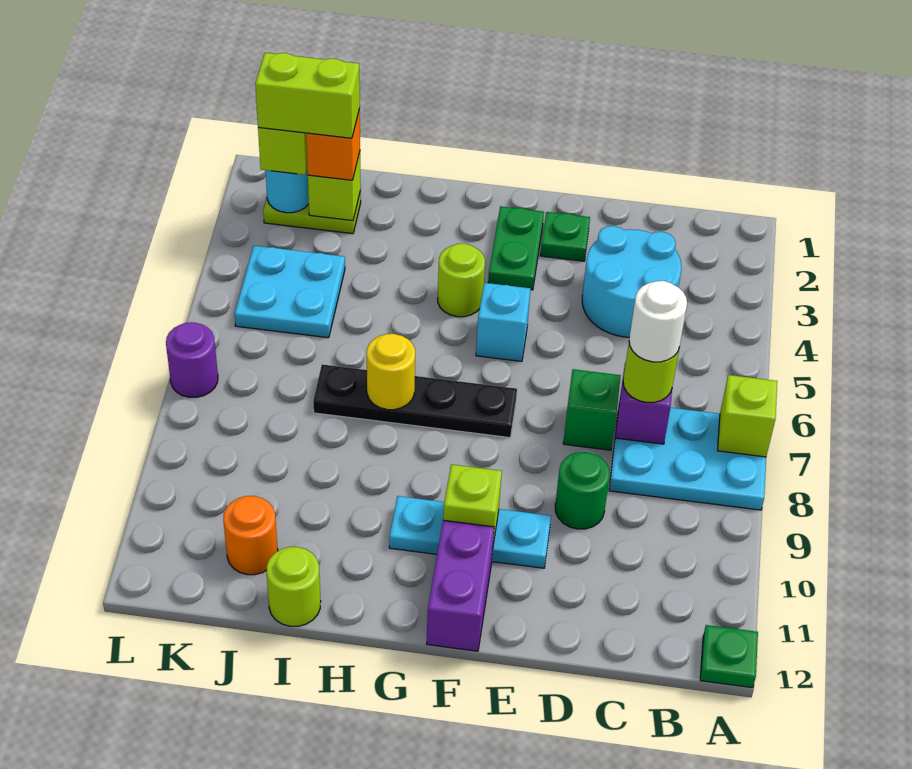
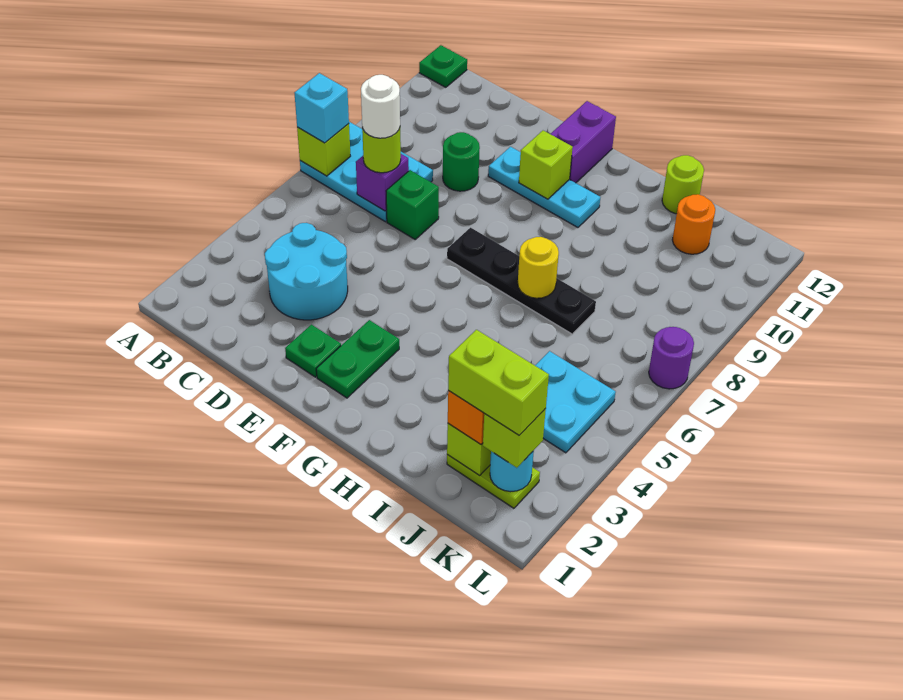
cyan brick F5 level 1 -> cyan brick A7 level 3
lime round brick G4 level 1 -> none

